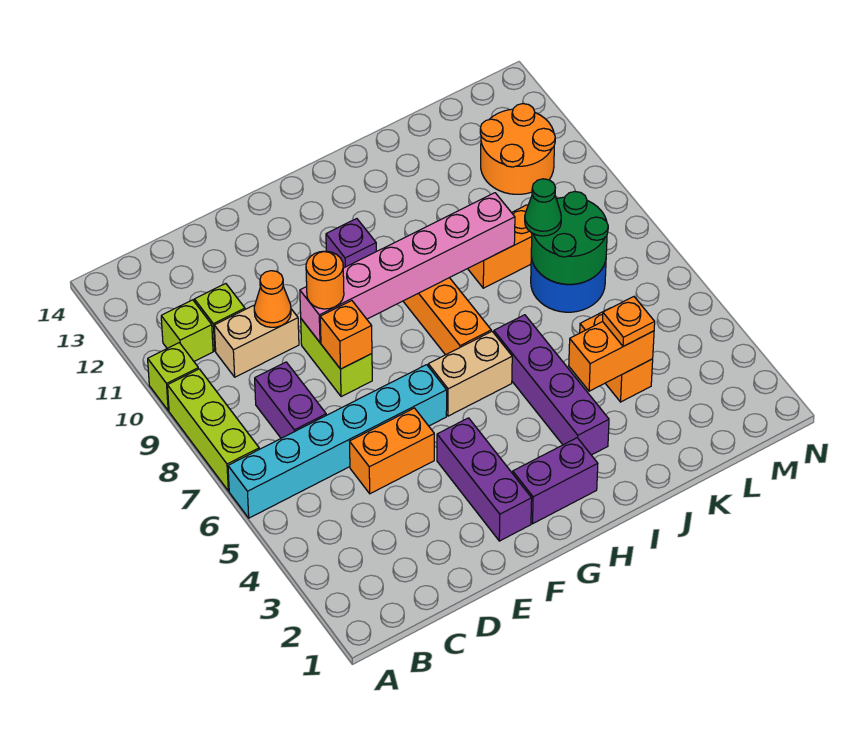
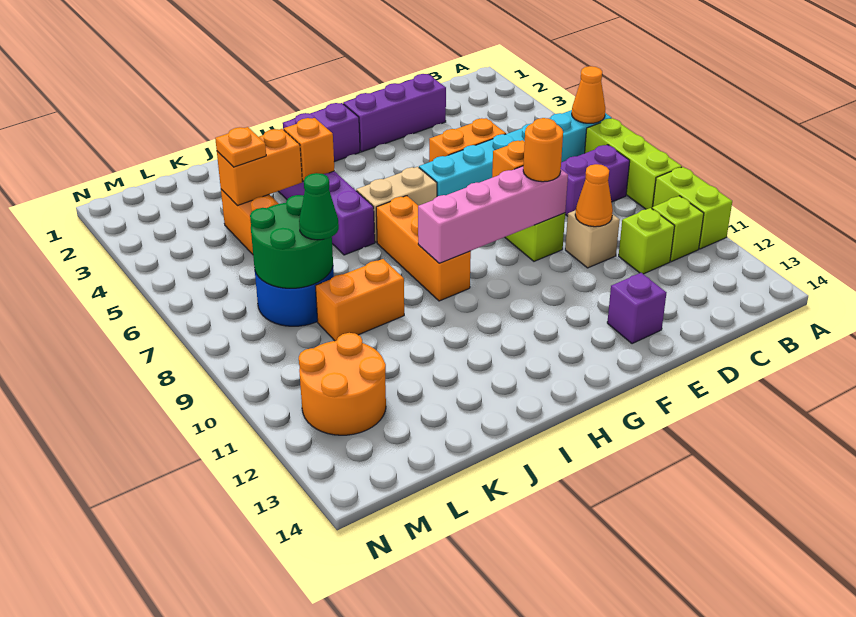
none -> orange cone A6 level 2
lime brick A10 level 1 -> lime brick A10:A11 level 1
purple brick C7:C8 level 1 -> purple brick B8:C8 level 1
tan brick C10:D10 level 1 -> tan brick D10 level 1
pink brick E9:J9 level 2 -> pink brick E9:H9 level 2
purple brick F2:F4 level 1 -> purple brick D2:F2 level 1
purple brick G11 level 1 -> purple brick E13 level 1
none -> orange brick I4 level 2

